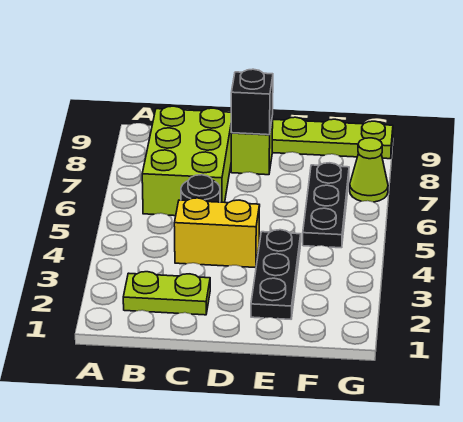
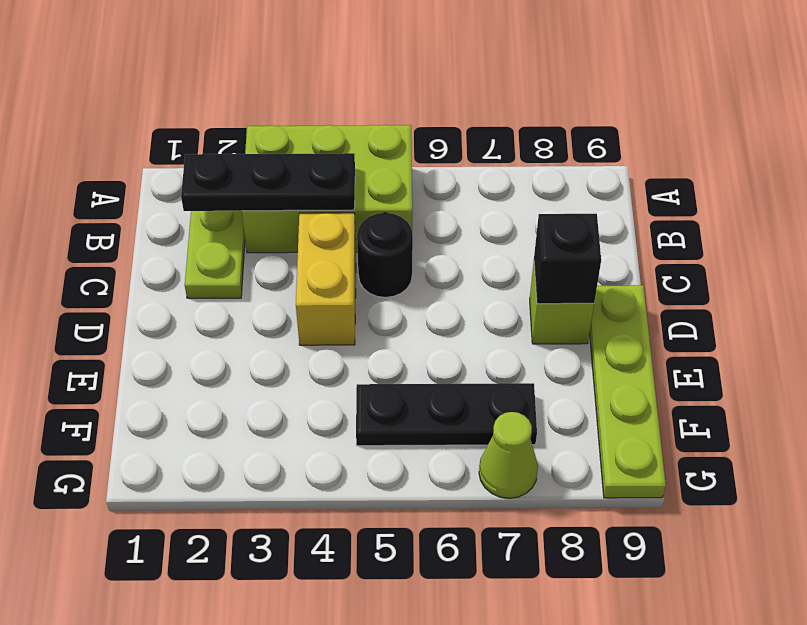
lime brick B6:C8 level 1 -> lime brick A3:B5 level 1
black plate E2:E4 level 1 -> black plate B2:B4 level 2

